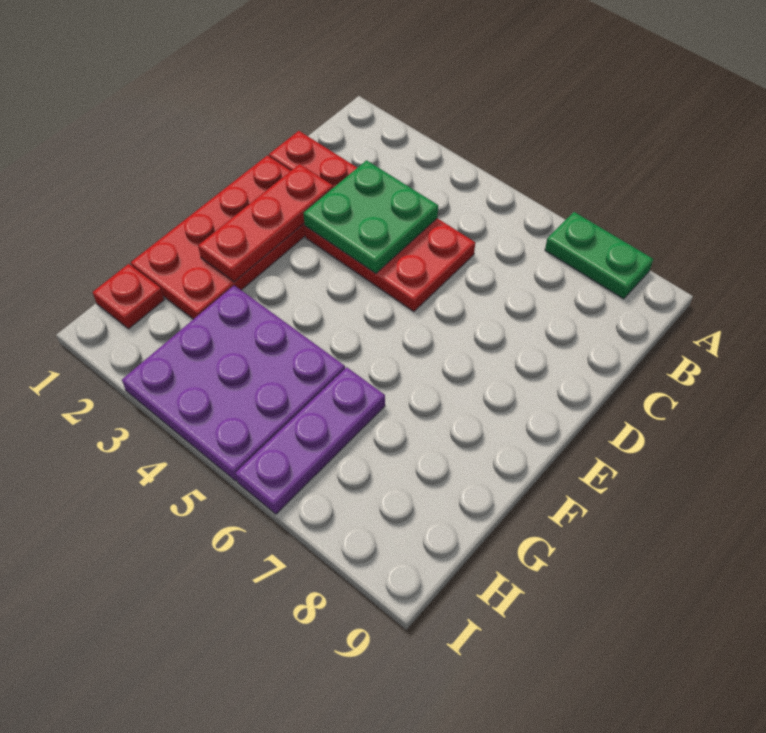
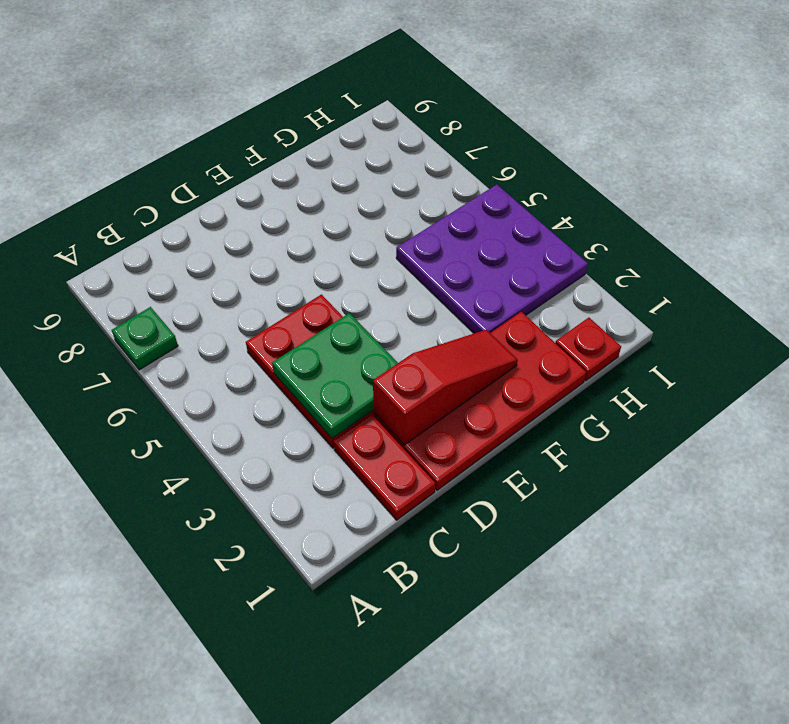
green plate A7:A8 level 1 -> green plate A7 level 1
red plate D2:F2 level 2 -> red slope D2:F2 level 2 top D
purple plate G6:I6 level 1 -> none

